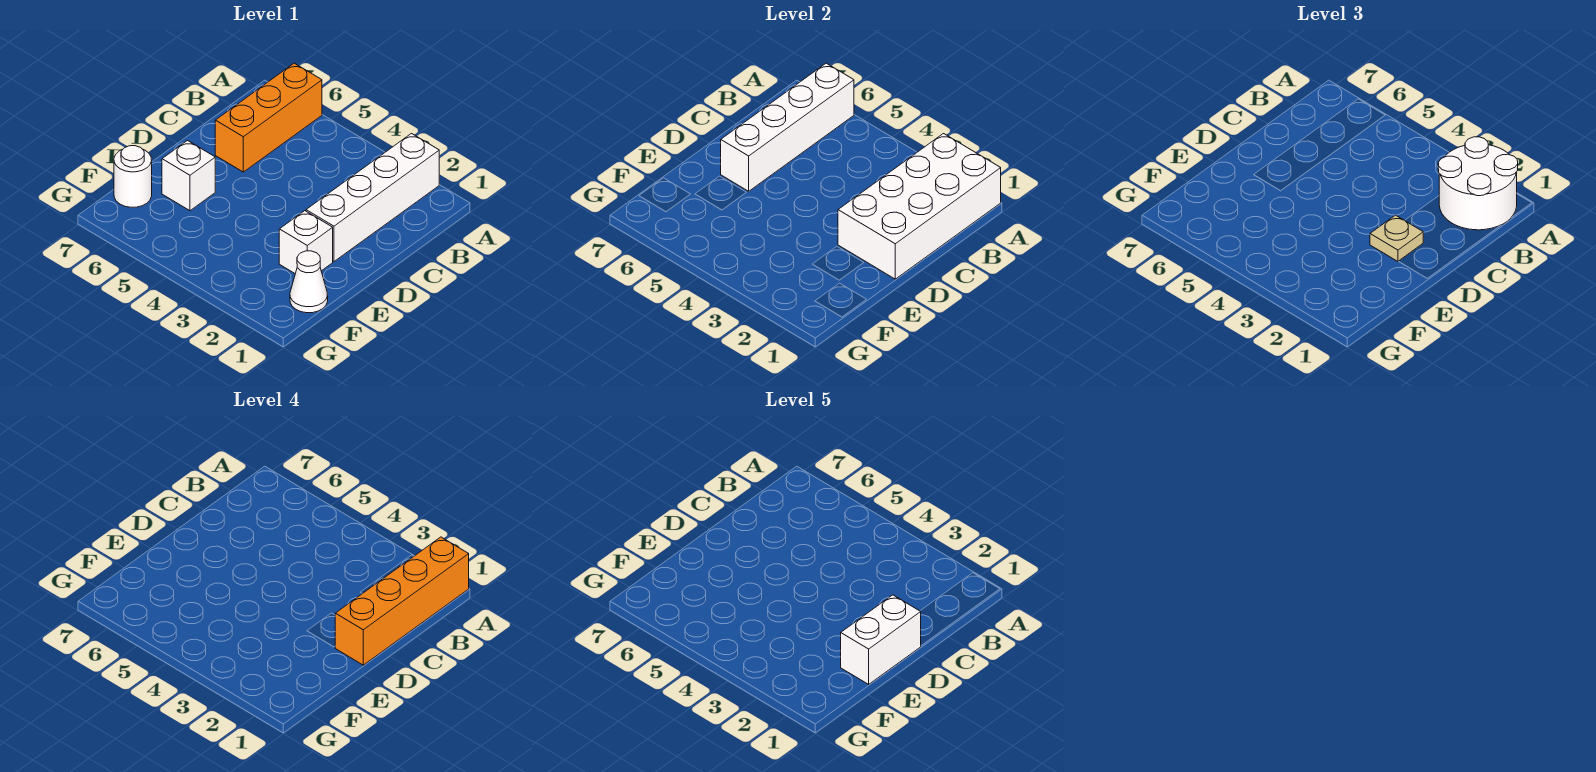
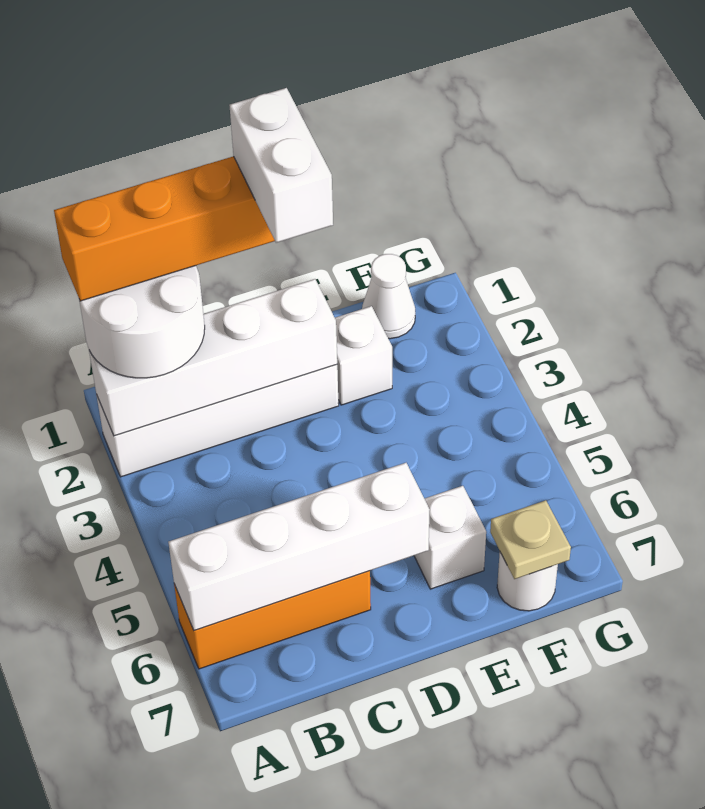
white brick A1:D2 level 2 -> white brick A2:D2 level 2
white brick D1:E1 level 5 -> white brick D1:D2 level 5
tan plate D2 level 3 -> tan plate F7 level 2

